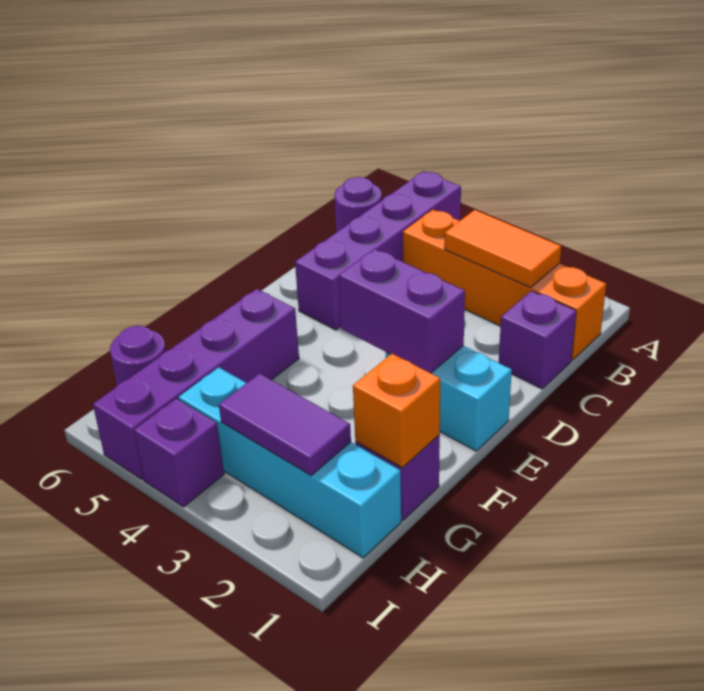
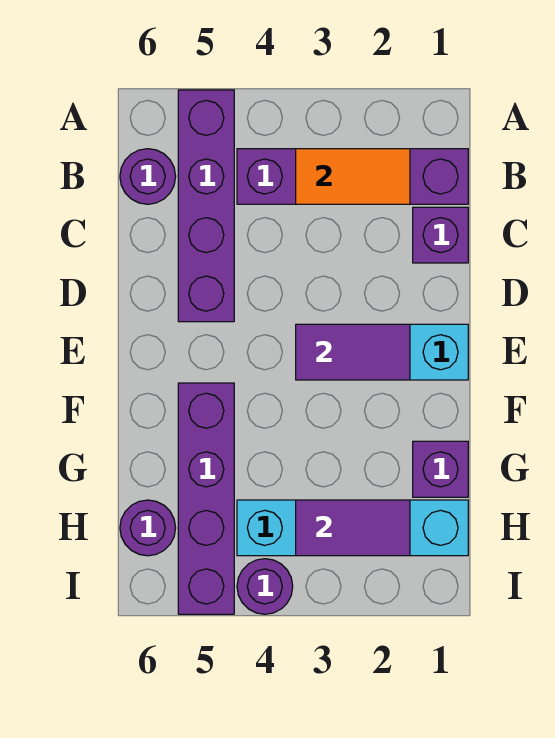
orange brick B1:B4 level 1 -> purple brick B1:B4 level 1
purple brick E2:E3 level 2 -> purple tile E2:E3 level 2
orange brick G1 level 2 -> none
purple brick I4 level 1 -> purple round brick I4 level 1

